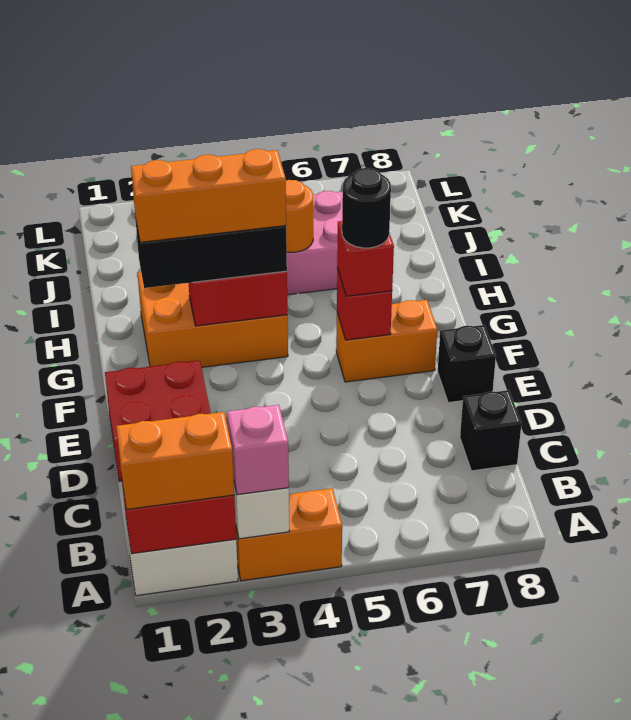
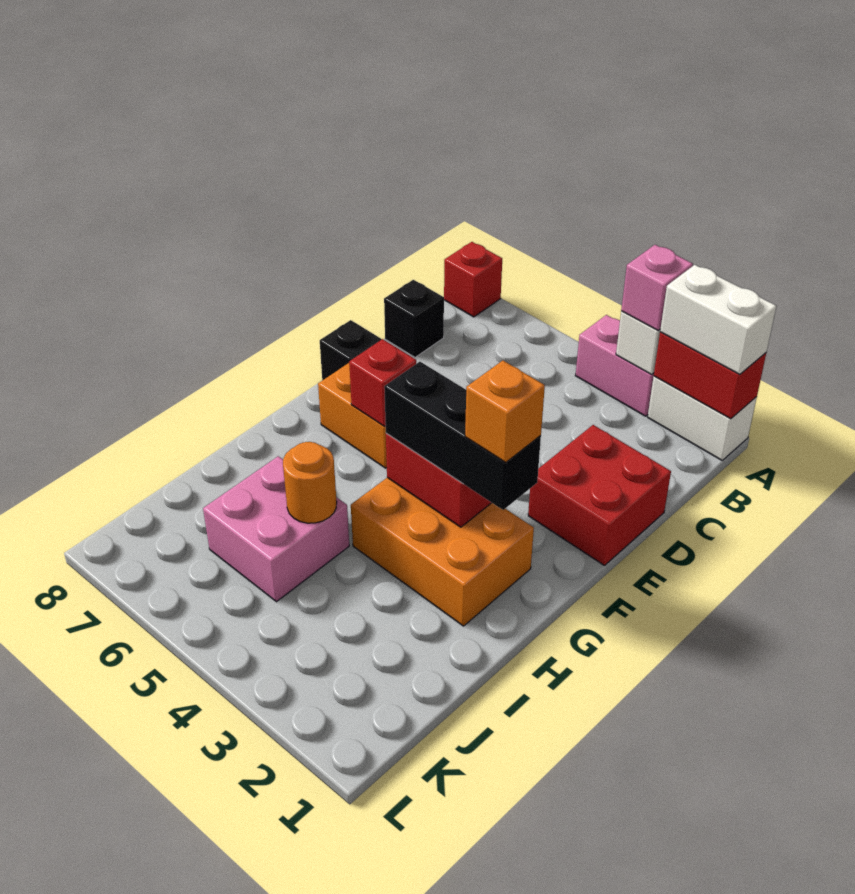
orange brick A1:A2 level 3 -> white brick A1:A2 level 3
orange brick A3:A4 level 1 -> pink brick A3:A4 level 1
red brick F6 level 3 -> red brick A8 level 1
black round brick F6 level 4 -> none
orange brick G2:G4 level 4 -> orange brick G2 level 4

